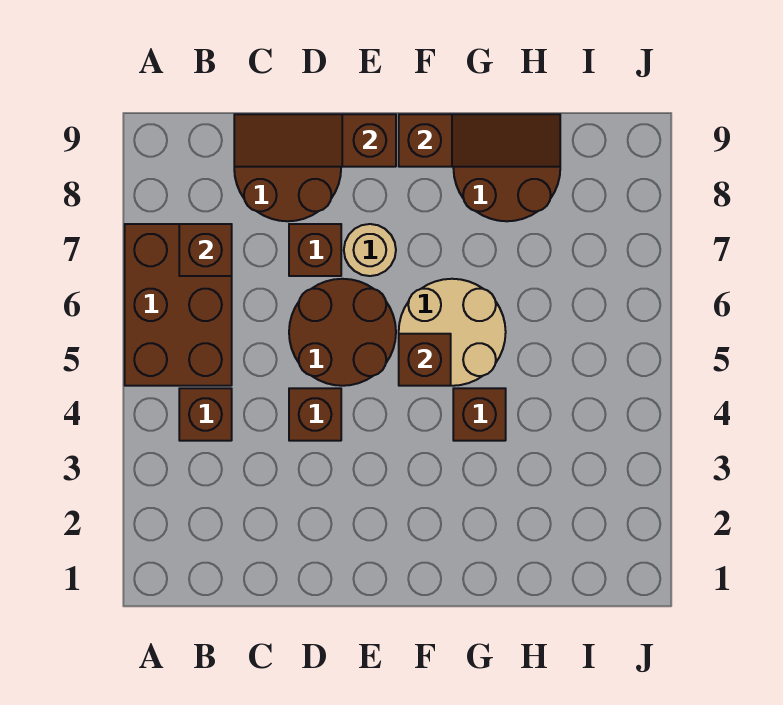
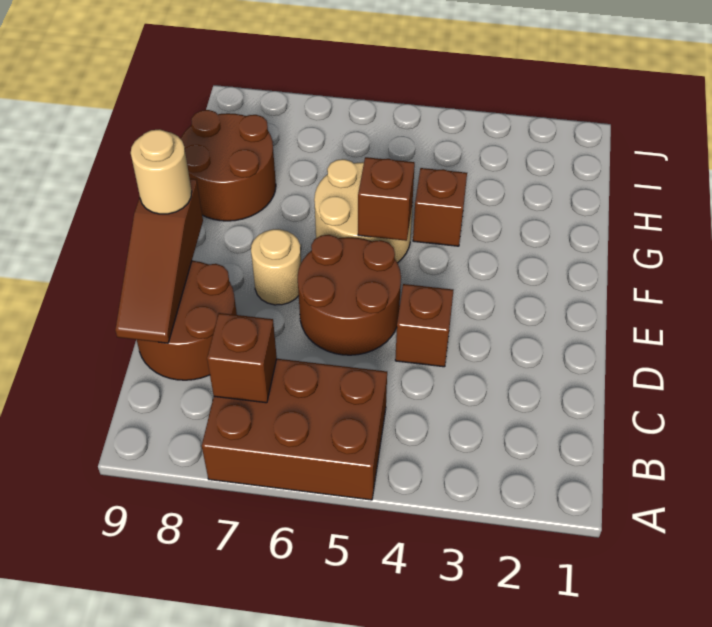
brown brick B4 level 1 -> none
brown brick D7 level 1 -> none
none -> tan round brick E9 level 3
brown slope F9:H9 level 2 top F -> none

